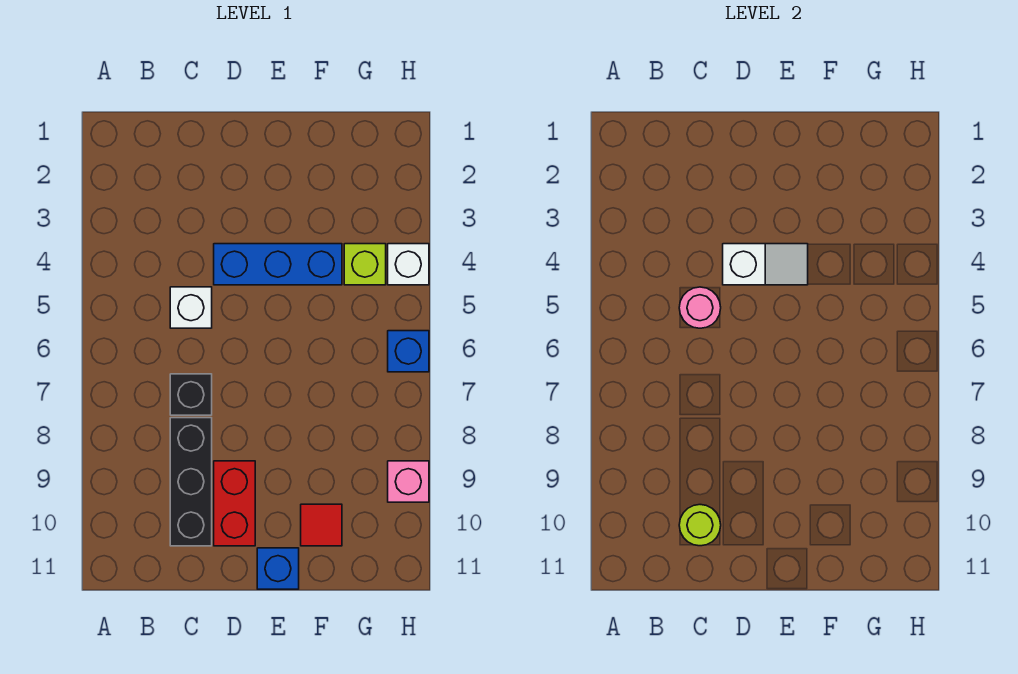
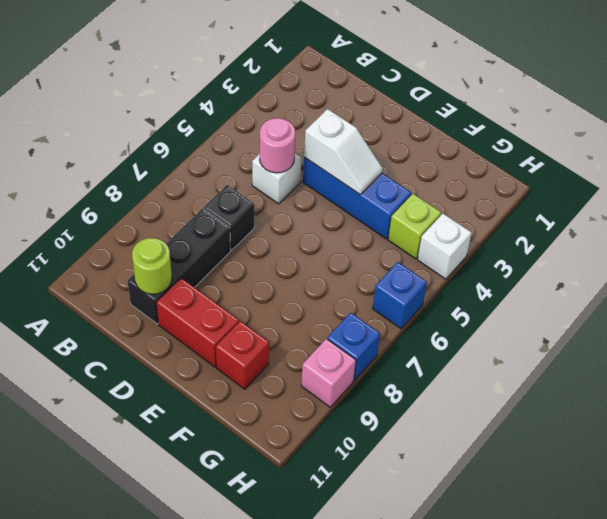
red brick D9:D10 level 1 -> red brick D10:E10 level 1
blue brick E11 level 1 -> blue brick H8 level 1
red tile F10 level 1 -> red brick F10 level 1

